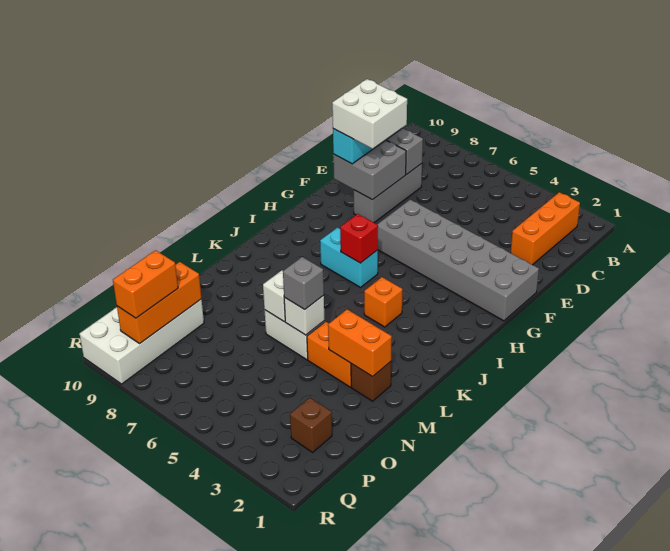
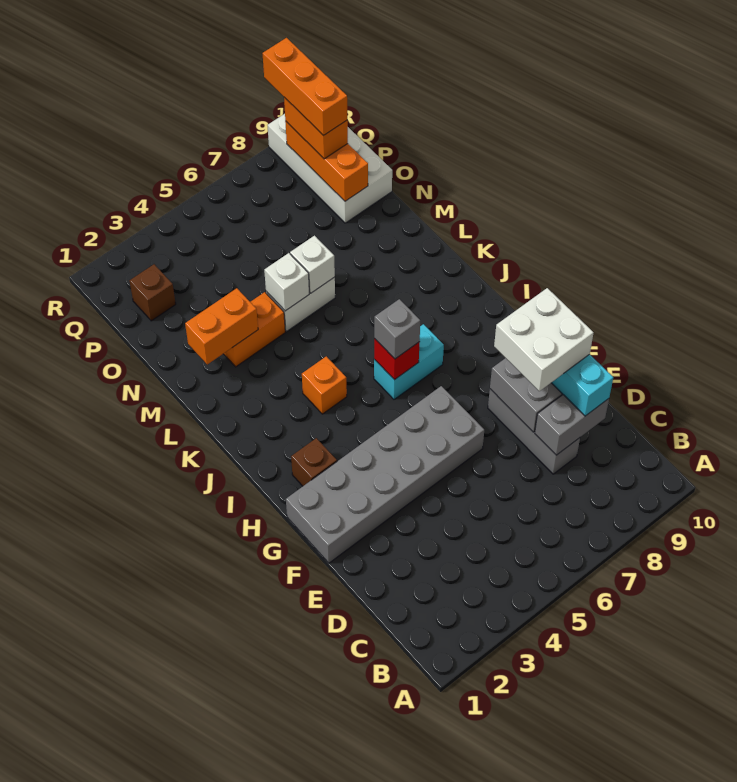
orange brick B2:D2 level 1 -> orange brick P9:R9 level 4
brown brick M2 level 1 -> brown brick H2 level 1
grey brick M5 level 3 -> grey brick I6 level 3

